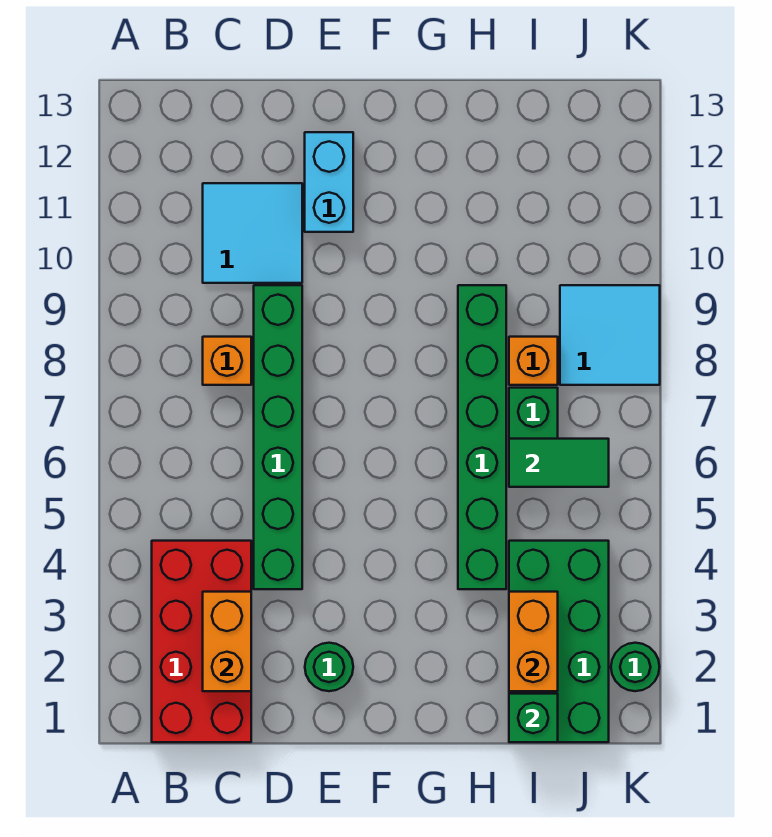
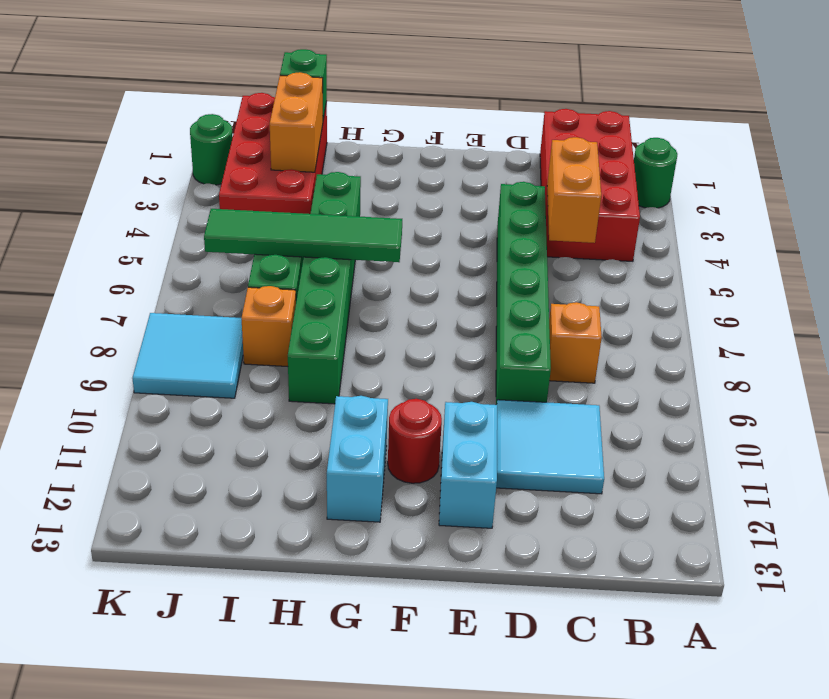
orange brick C2:C3 level 2 -> orange brick C4:C5 level 2
green round brick E2 level 1 -> green round brick A2 level 1
none -> red round brick F11 level 1
none -> cyan brick G11:G12 level 1
green brick I1:J4 level 1 -> red brick I1:J4 level 1
green tile I6:J6 level 2 -> green tile G6:J6 level 2

